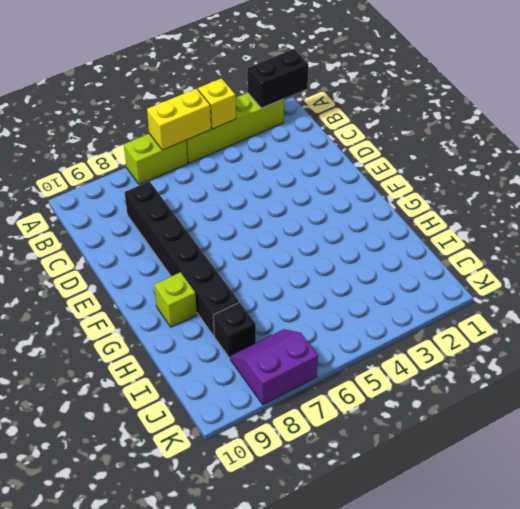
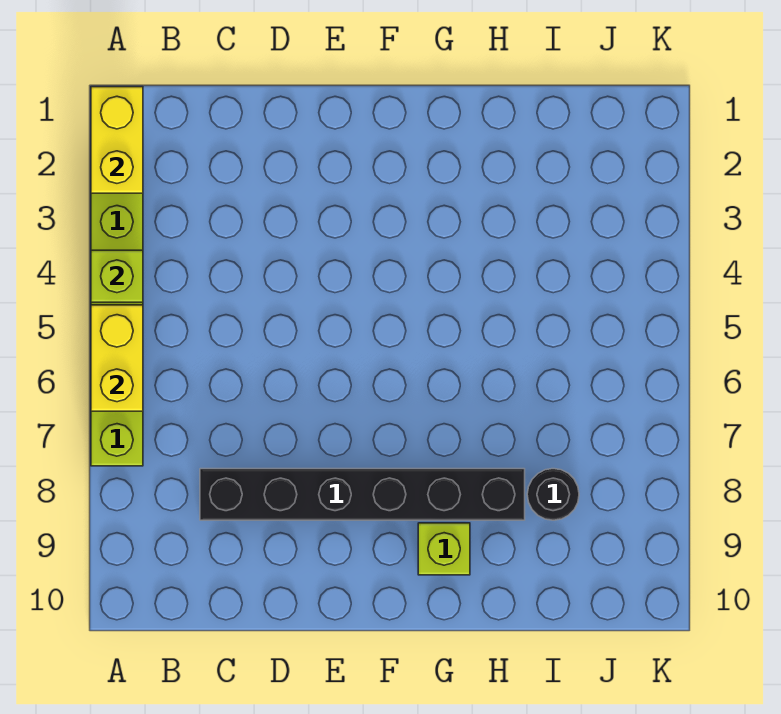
black brick A1:A2 level 2 -> yellow brick A1:A2 level 2
yellow brick A4 level 2 -> lime brick A4 level 2
black brick I8 level 1 -> black round brick I8 level 1
purple slope J7:K8 level 1 top K -> none

